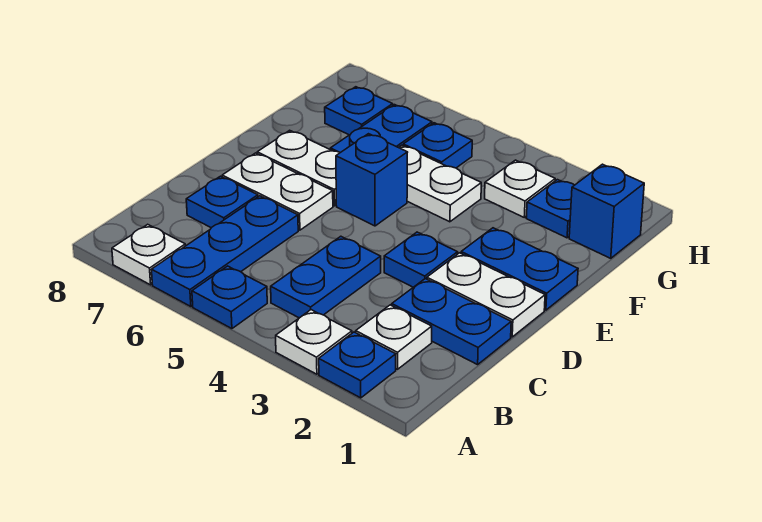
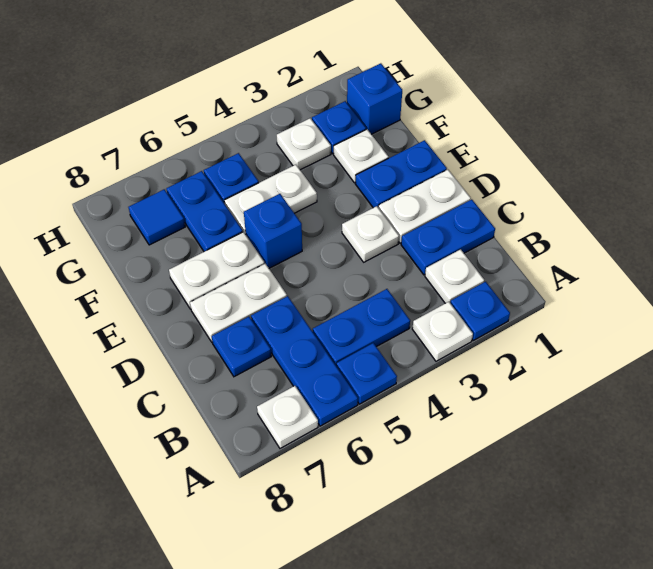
blue plate B4:C4 level 1 -> blue plate B4:B5 level 1
blue plate D3 level 1 -> white plate D3 level 1
none -> white plate F2 level 1
blue plate G7 level 1 -> blue tile G7 level 1

